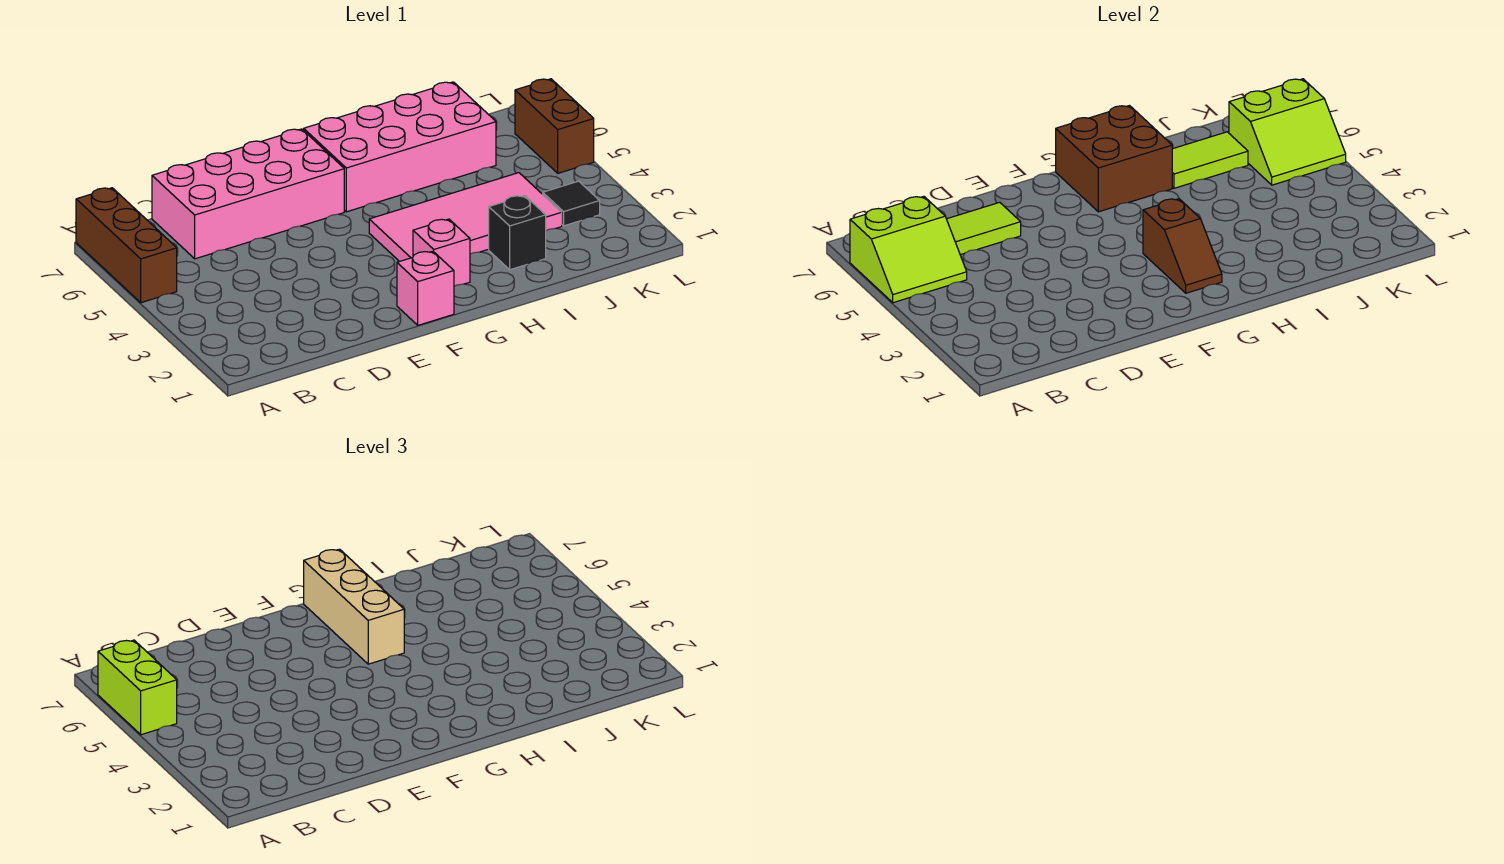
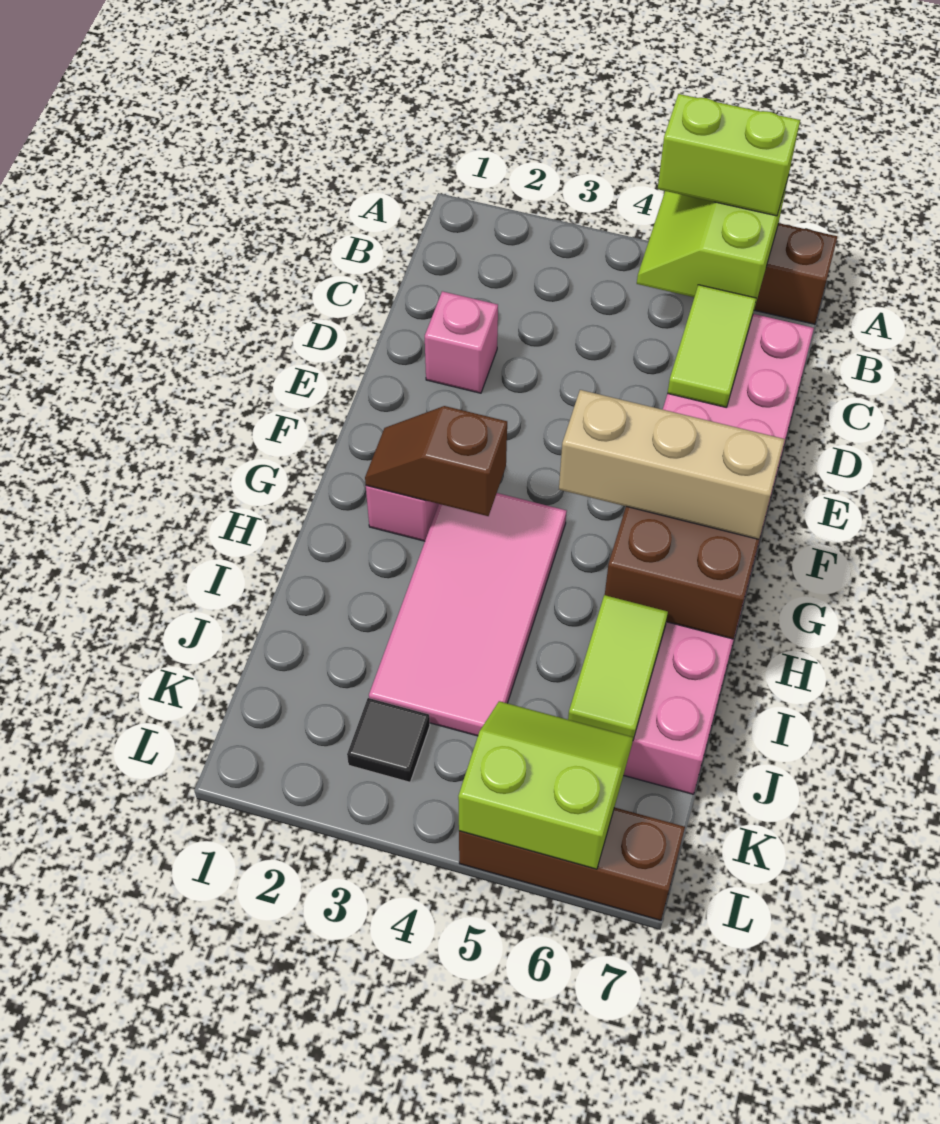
pink brick F1 level 1 -> pink brick D2 level 1
black brick I2 level 1 -> none
lime slope K5:L6 level 2 top 6 -> lime slope K5:L6 level 2 top L
brown brick L5:L6 level 1 -> brown brick L5:L7 level 1

